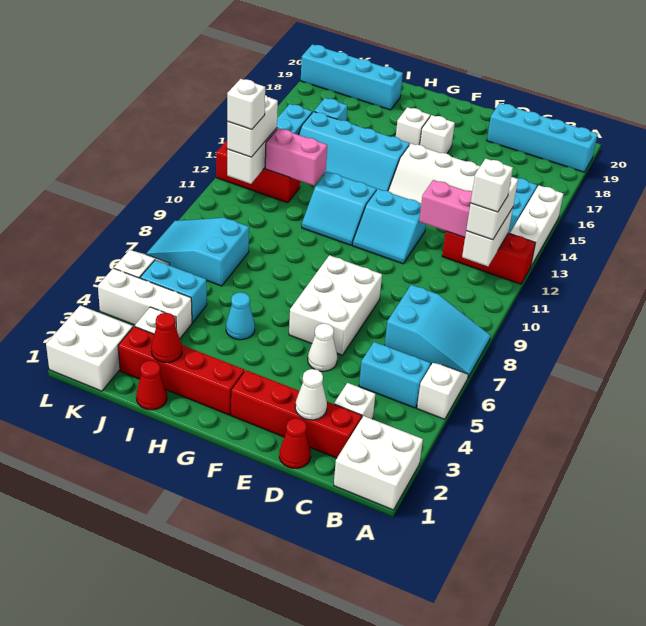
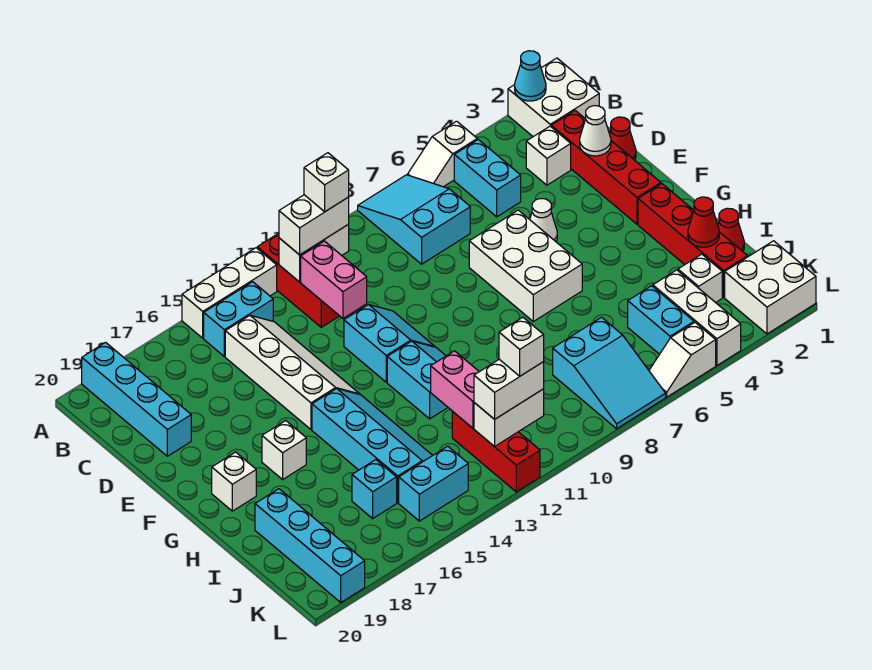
white brick E6:F8 level 1 -> white brick E6:G7 level 1
white brick F17 level 1 -> white brick G19 level 1
cyan cone H5 level 1 -> cyan cone A2 level 2

